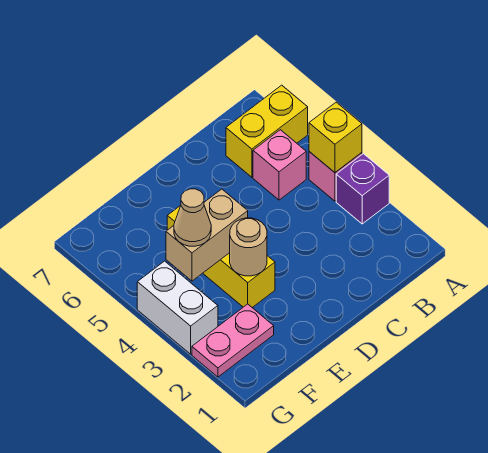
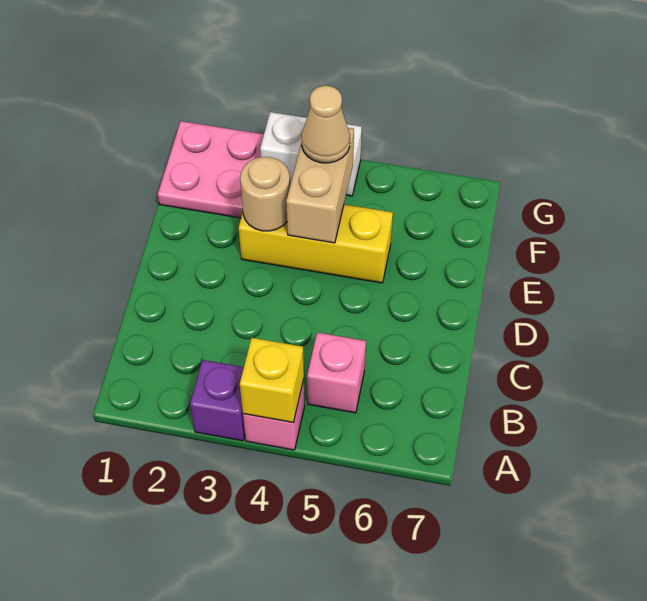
yellow brick A6:B6 level 1 -> none
pink plate F2:G2 level 1 -> pink plate F1:G2 level 1

